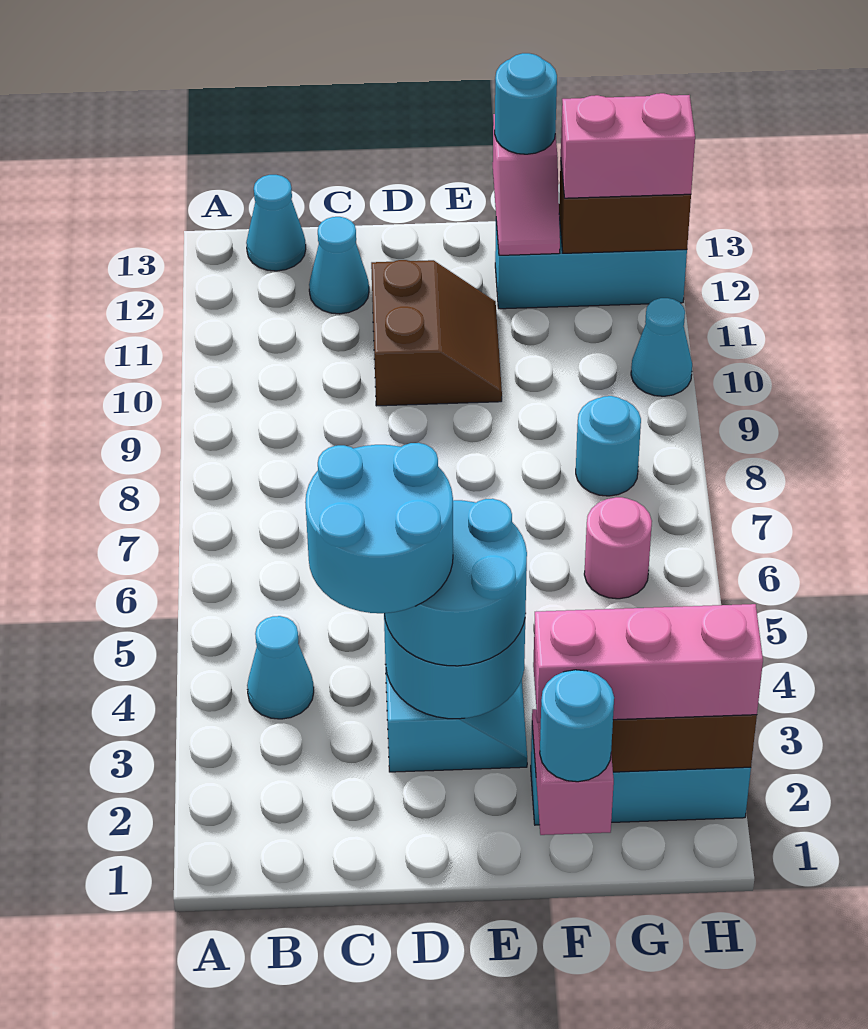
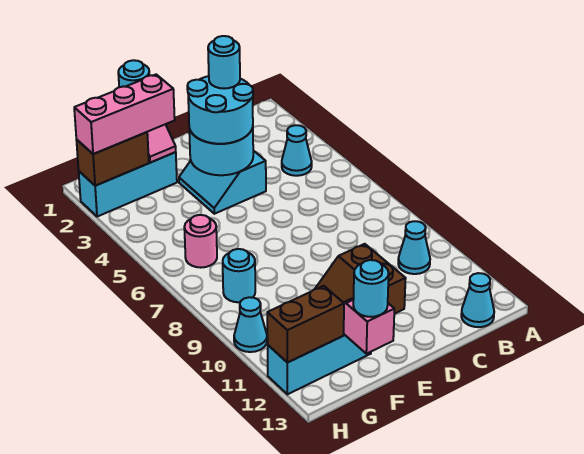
cyan round brick C3:D4 level 4 -> cyan round brick D3 level 4
cyan cone C12 level 1 -> cyan cone B10 level 1
pink brick G12:H12 level 3 -> none

